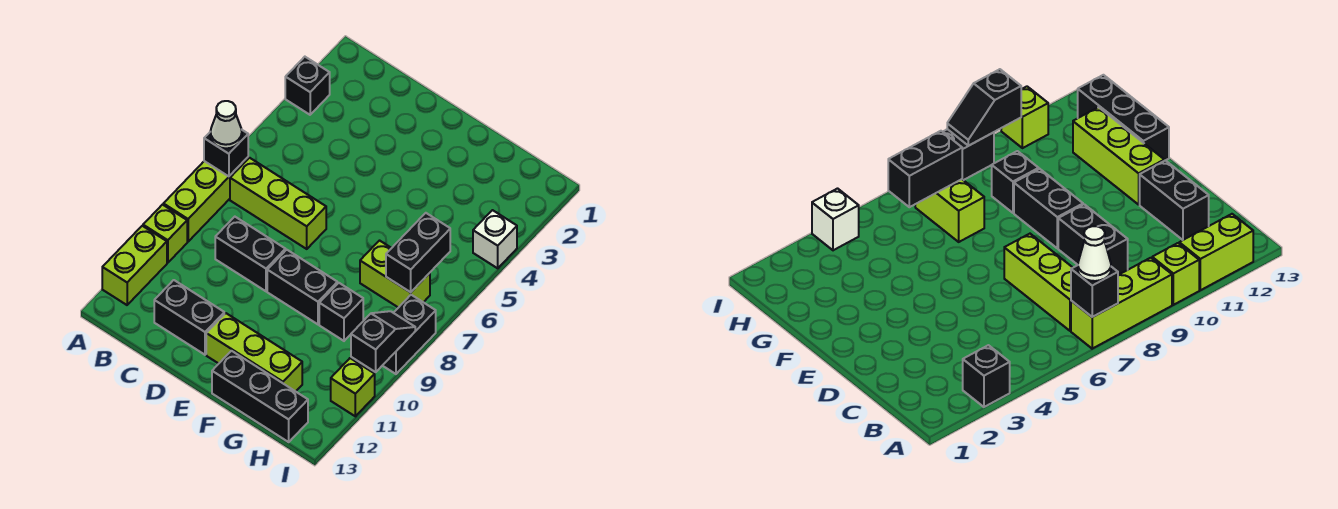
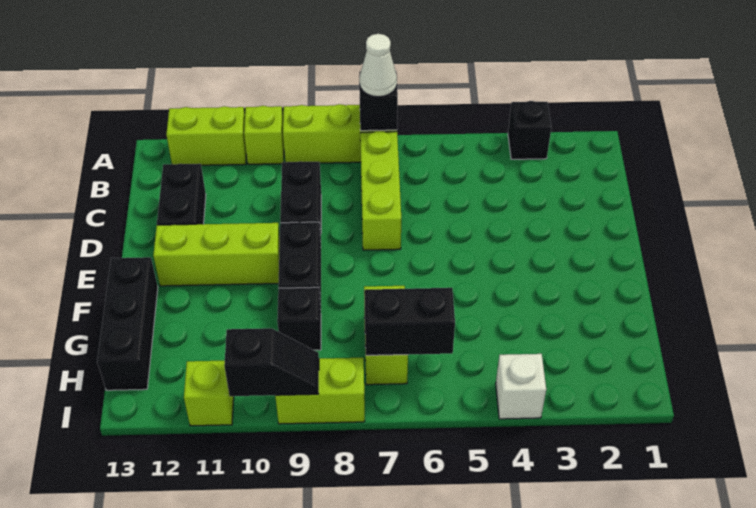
lime brick E12:G12 level 1 -> lime brick E10:E12 level 1
black brick I8:I9 level 1 -> lime brick I8:I9 level 1

